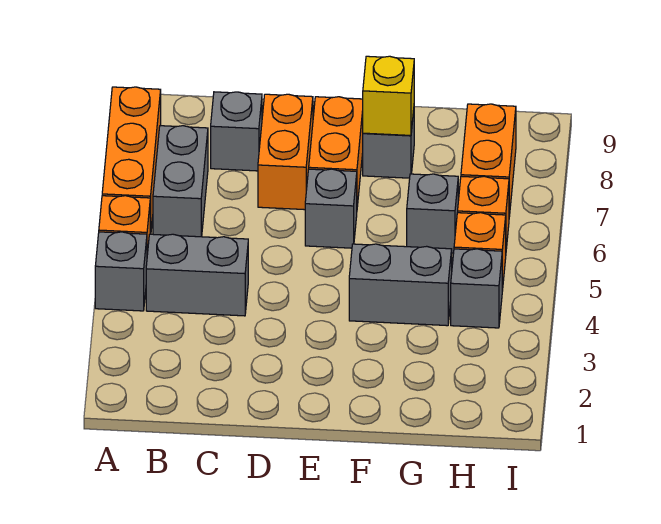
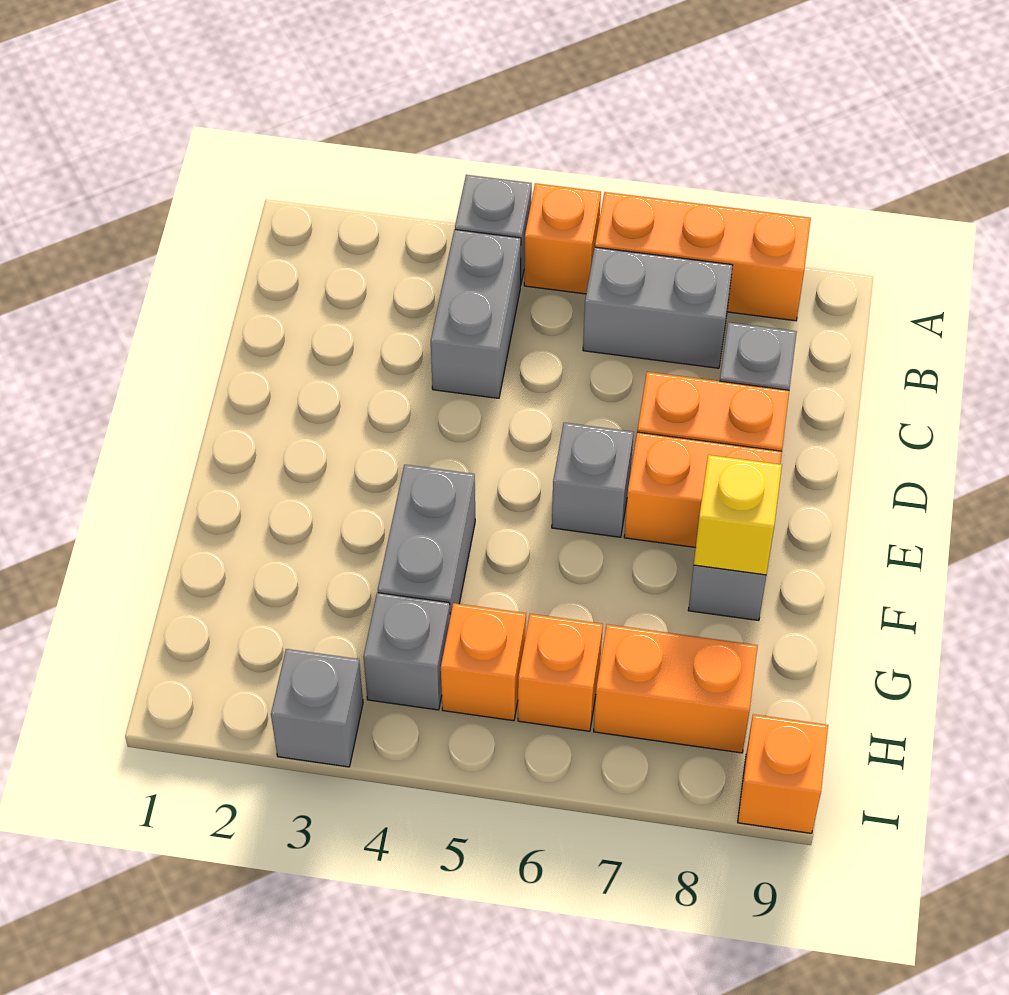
grey brick G6 level 1 -> grey brick I3 level 1
none -> orange brick I9 level 1

